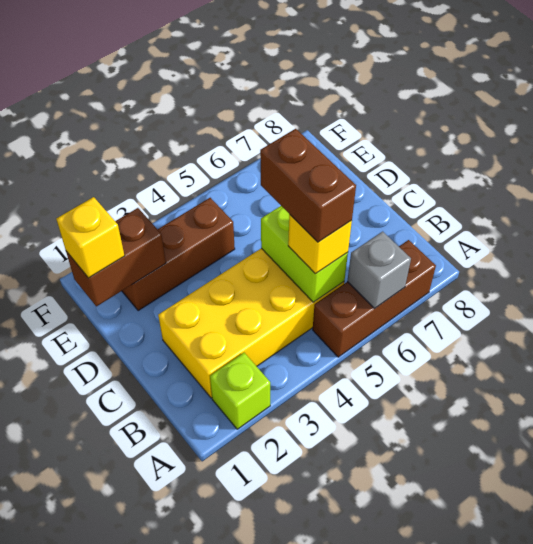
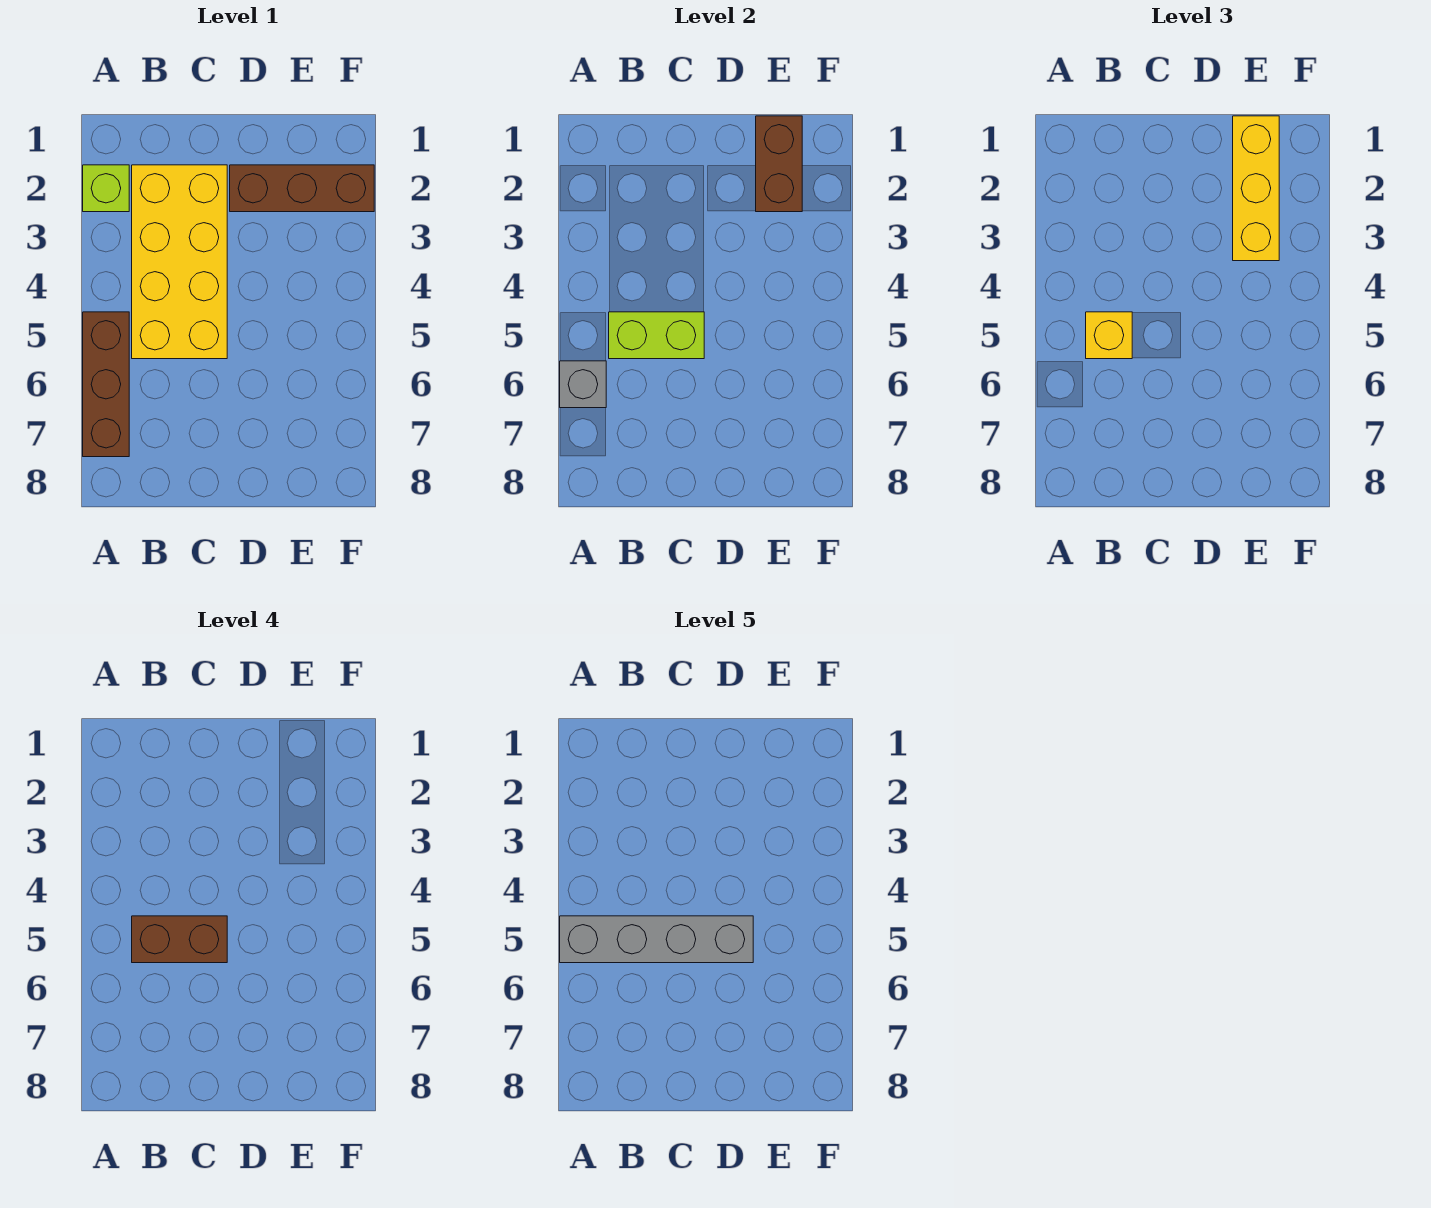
none -> grey brick A5:D5 level 5
yellow brick E1 level 3 -> yellow brick E1:E3 level 3
brown brick E2:E4 level 1 -> brown brick D2:F2 level 1

